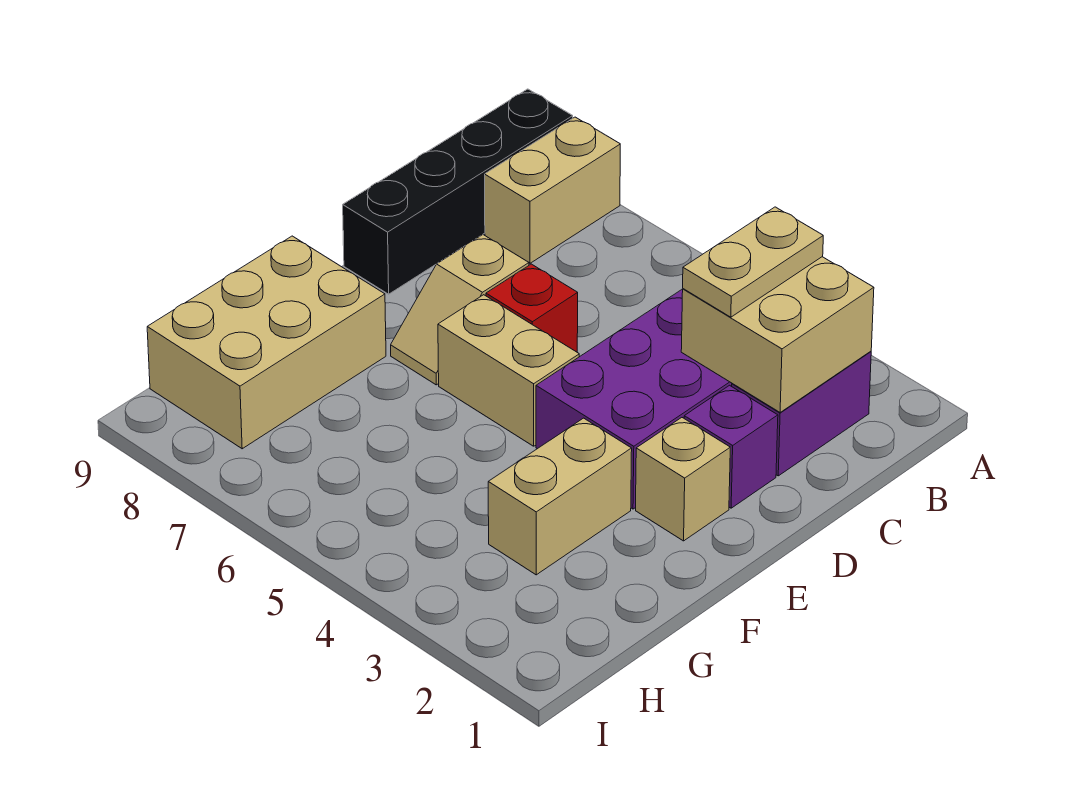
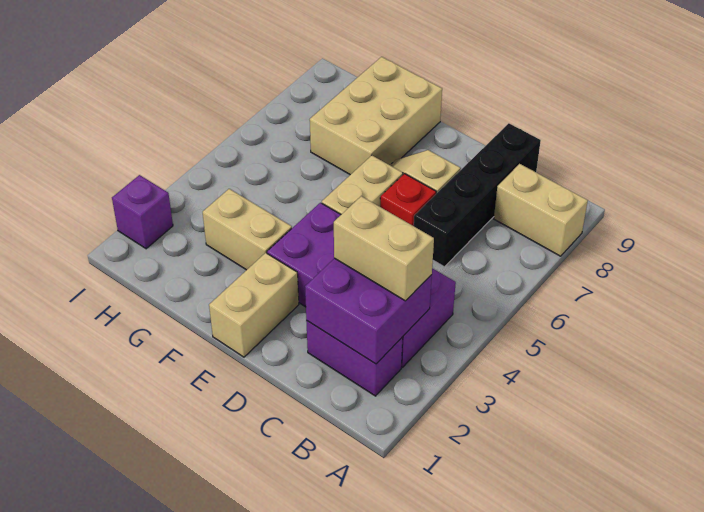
black brick A9:D9 level 1 -> black brick C6:C9 level 1
tan brick B2:C3 level 2 -> purple brick B2:C3 level 2
tan plate B3:C3 level 3 -> tan brick B3:C3 level 3
purple brick D2 level 1 -> purple brick I2 level 1
tan brick E2 level 1 -> tan brick E1:E2 level 1
tan brick F8:H9 level 1 -> tan brick F7:G9 level 1

